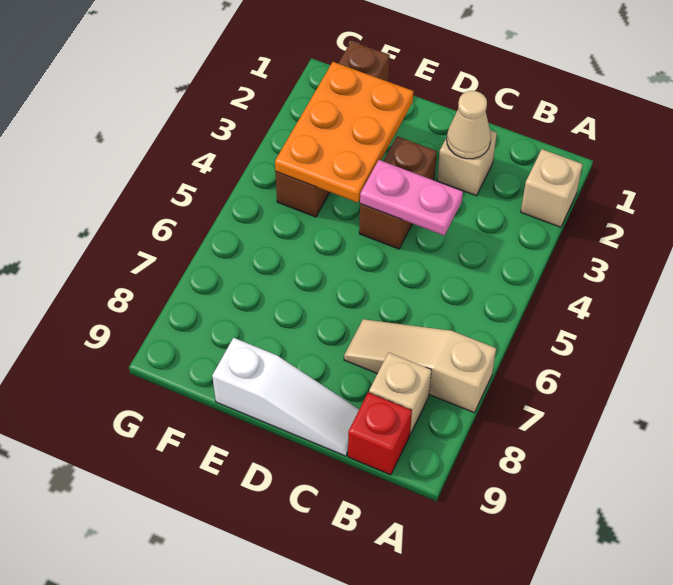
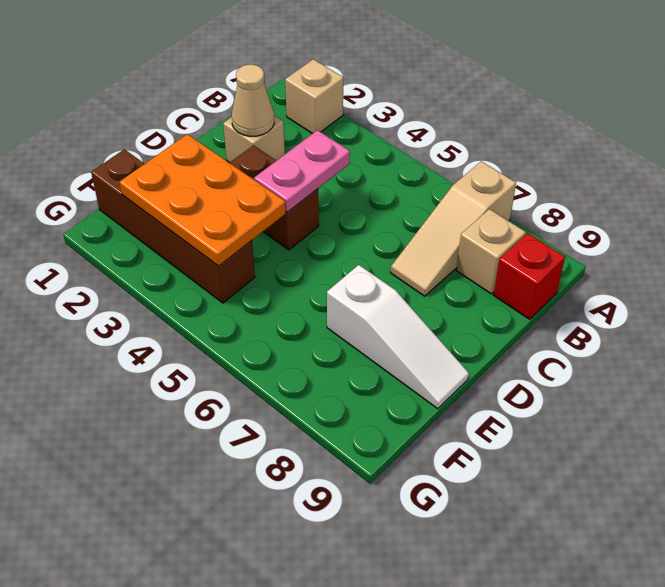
white slope C9:E9 level 1 top E -> white slope E7:E9 level 1 top 7

